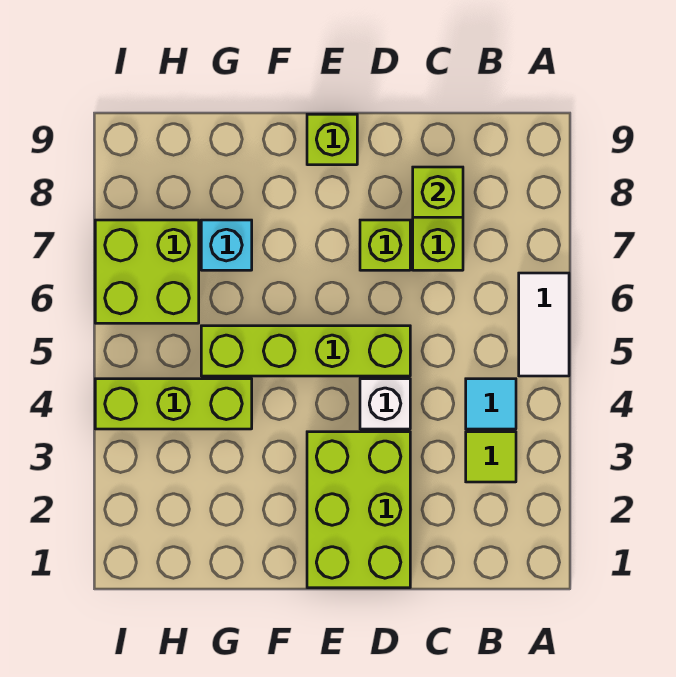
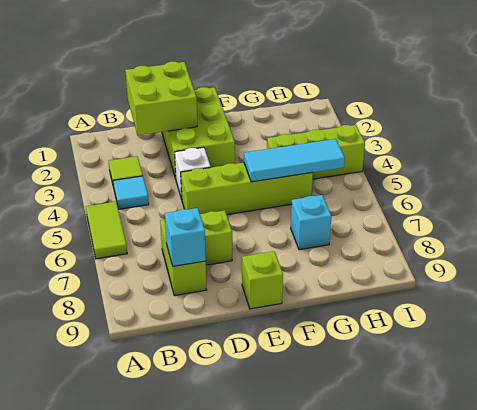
white tile A5:A6 level 1 -> lime tile A5:A6 level 1
lime brick C8 level 2 -> cyan brick C8 level 2
none -> cyan tile F5:H5 level 2
lime brick H6:I7 level 1 -> lime brick C1:D2 level 2

